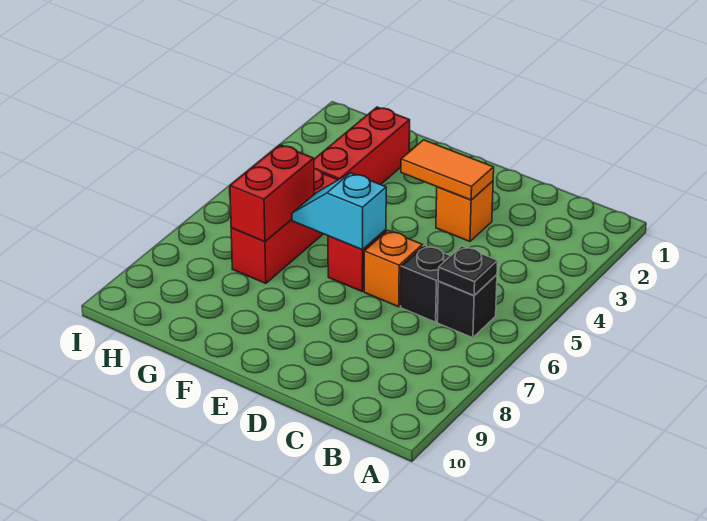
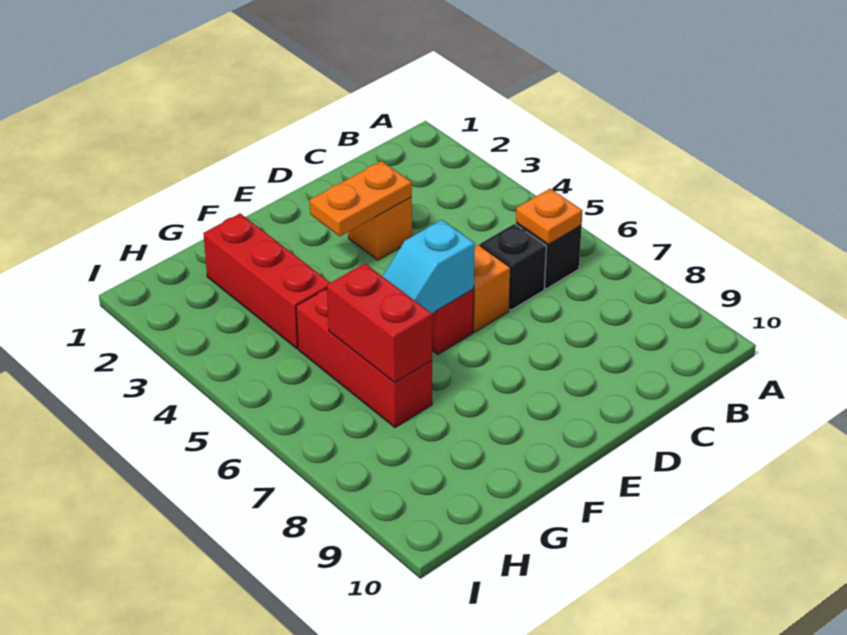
black plate B6 level 2 -> orange plate B6 level 2
orange tile D3:E3 level 2 -> orange plate D3:E3 level 2

